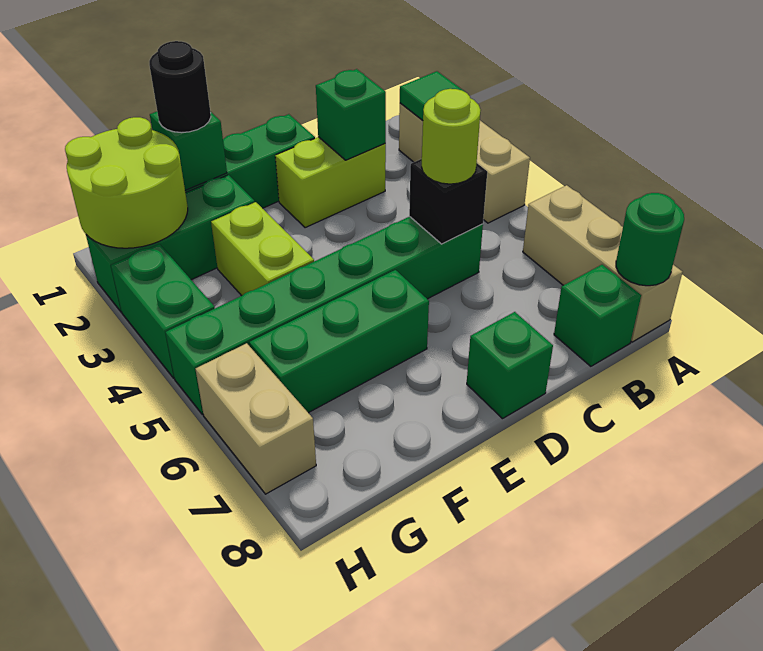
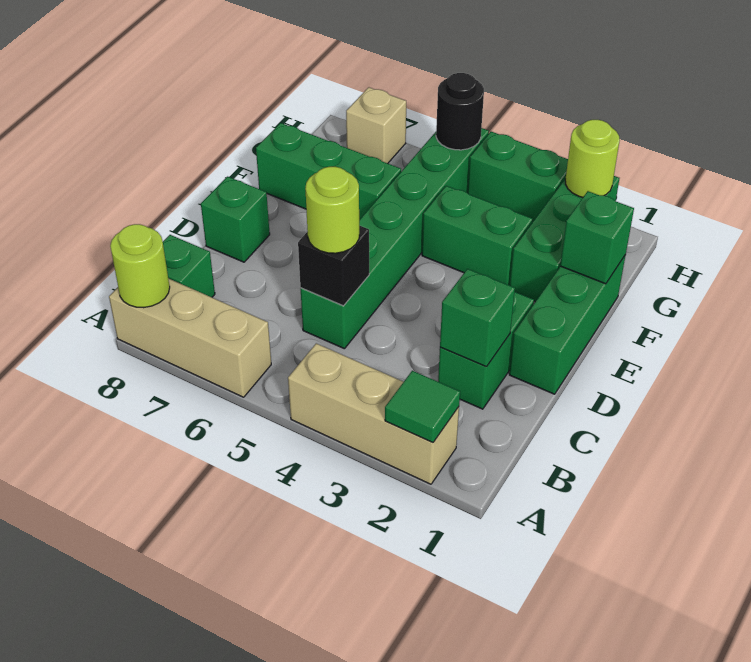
green round brick A8 level 2 -> lime round brick A8 level 2
lime brick C2:D2 level 1 -> green brick C2:D2 level 1
green brick E6:G6 level 1 -> green brick F6:F8 level 1
black round brick F1 level 3 -> black round brick H5 level 2
lime brick F3:F4 level 1 -> green brick F3:F4 level 1
lime round brick G1:H2 level 2 -> lime round brick H2 level 2
tan brick H6:H7 level 1 -> tan brick H7 level 1

